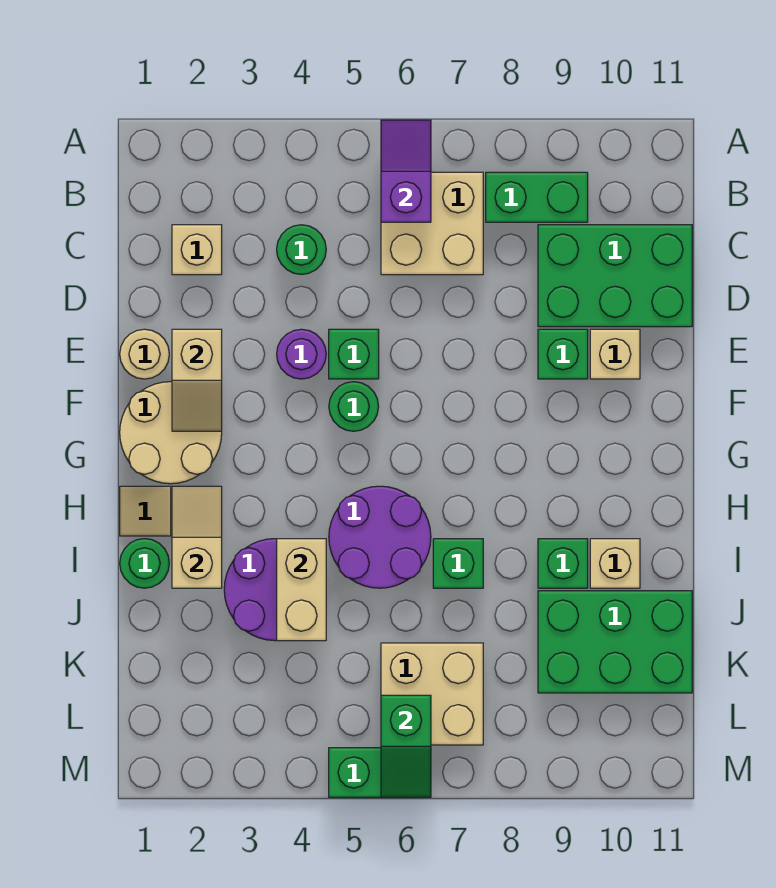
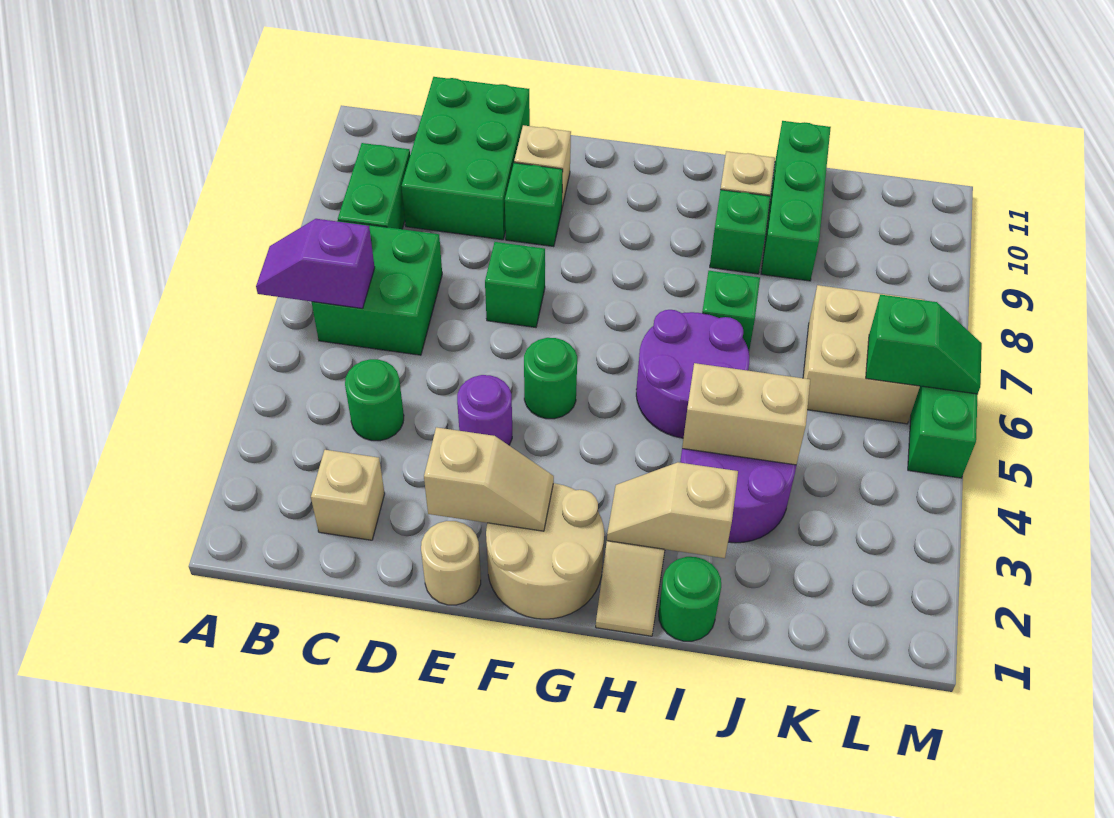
tan brick B6:C7 level 1 -> green brick B6:C7 level 1
green brick E5 level 1 -> green brick E7 level 1
green brick J9:K11 level 1 -> green brick J9:J11 level 1

